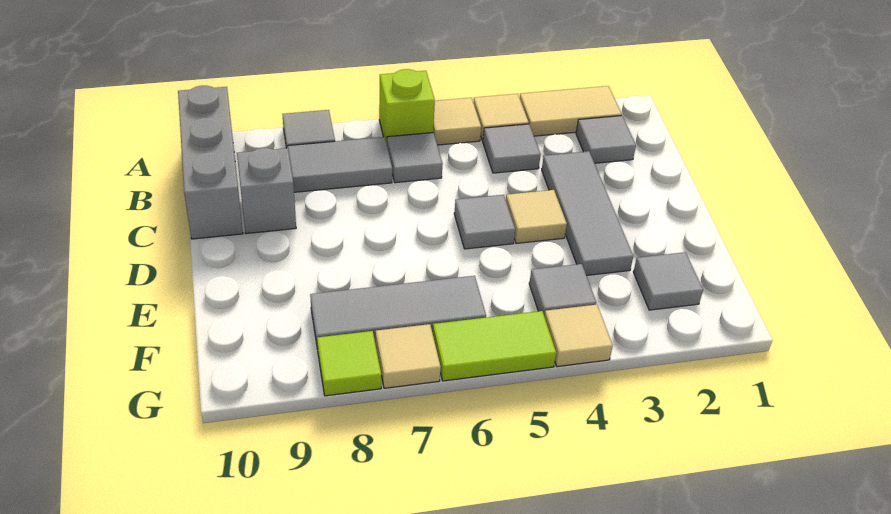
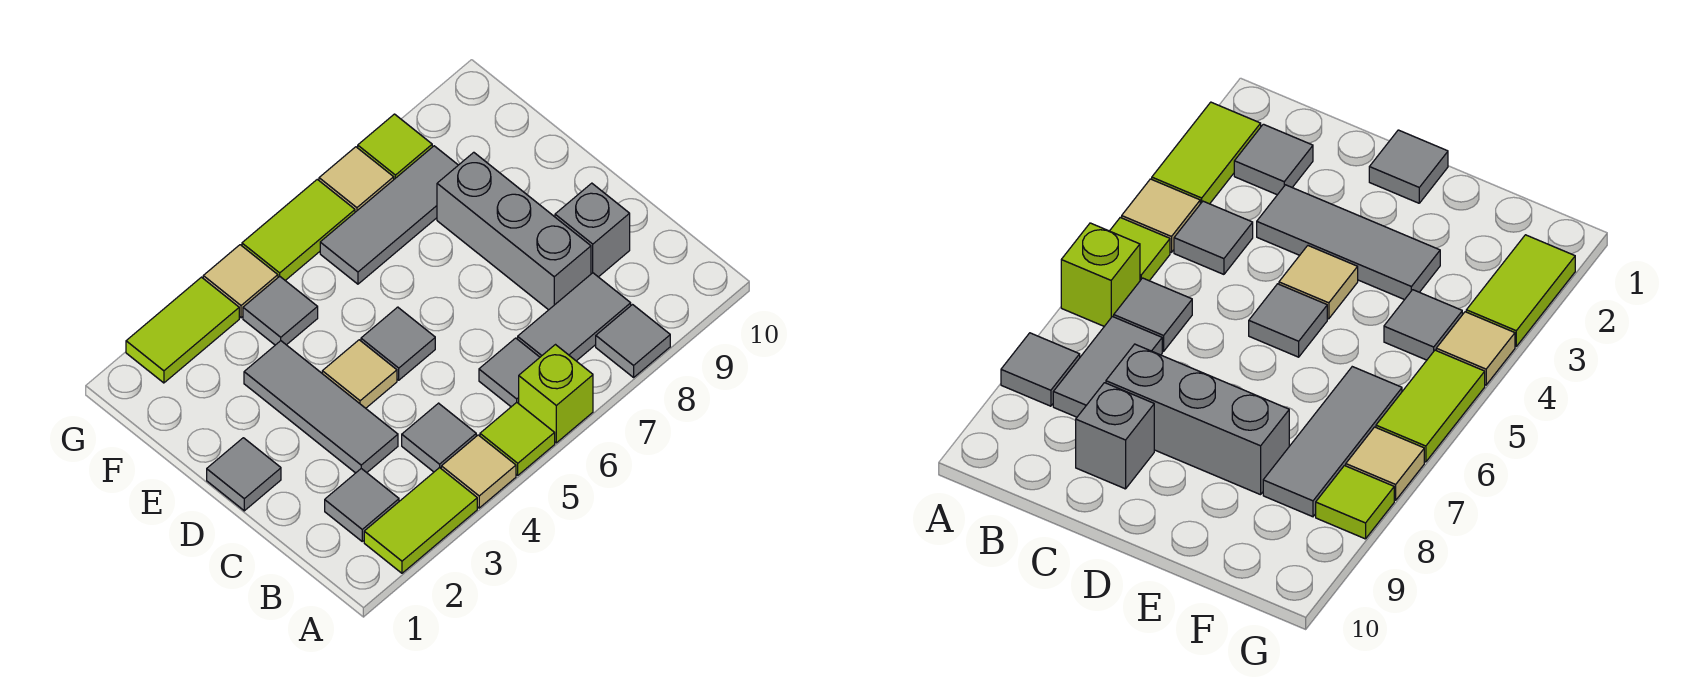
tan tile A2:A3 level 1 -> lime tile A2:A3 level 1
tan tile A5 level 1 -> lime tile A5 level 1
grey brick A10:C10 level 1 -> grey brick C8:E8 level 1
grey tile F2 level 1 -> grey tile D1 level 1
none -> lime tile G2:G3 level 1

